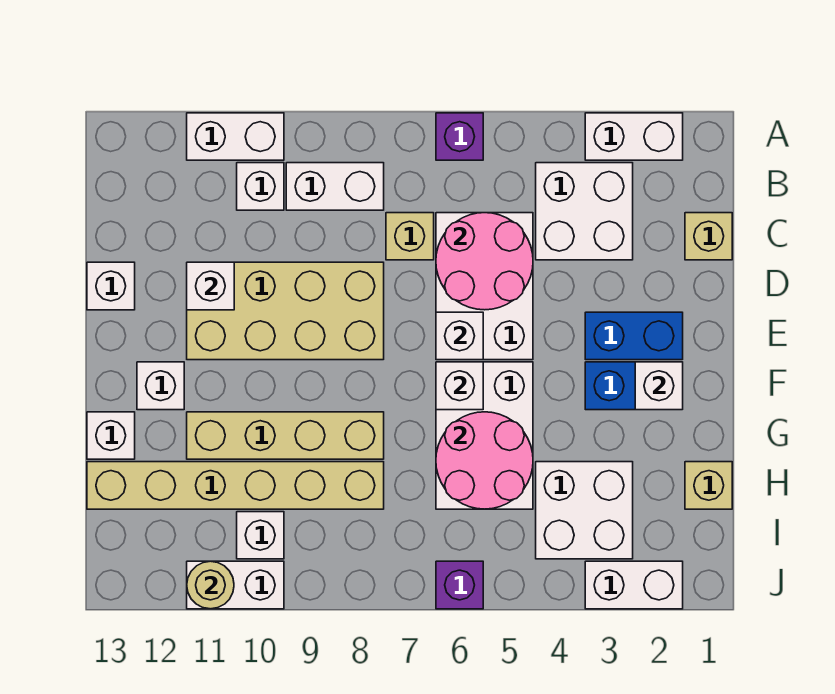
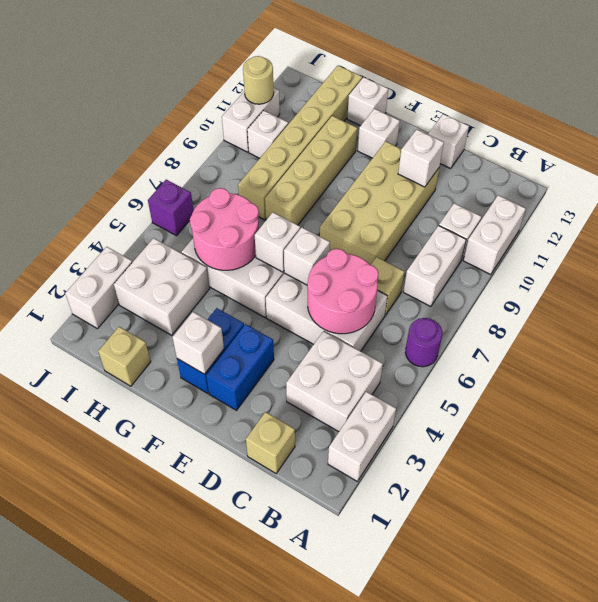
purple brick A6 level 1 -> purple round brick A6 level 1

